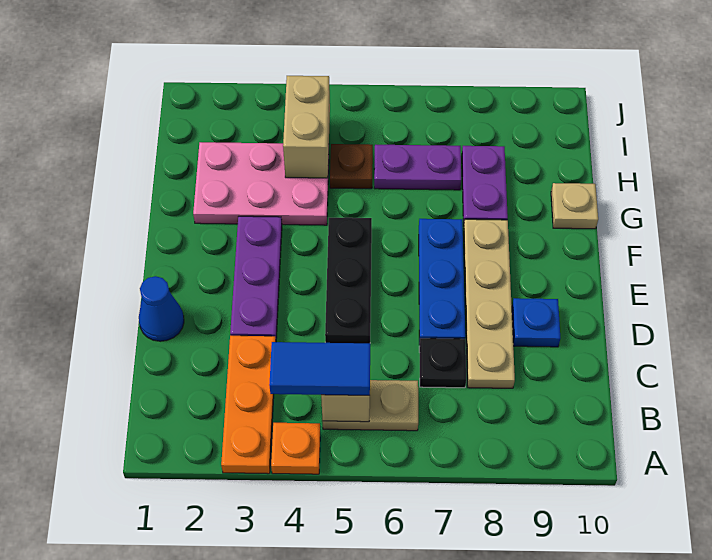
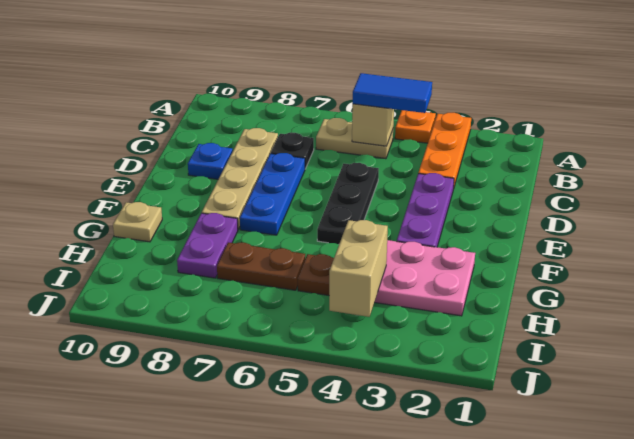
blue cone D1 level 1 -> none
purple plate H6:H7 level 1 -> brown plate H6:H7 level 1

